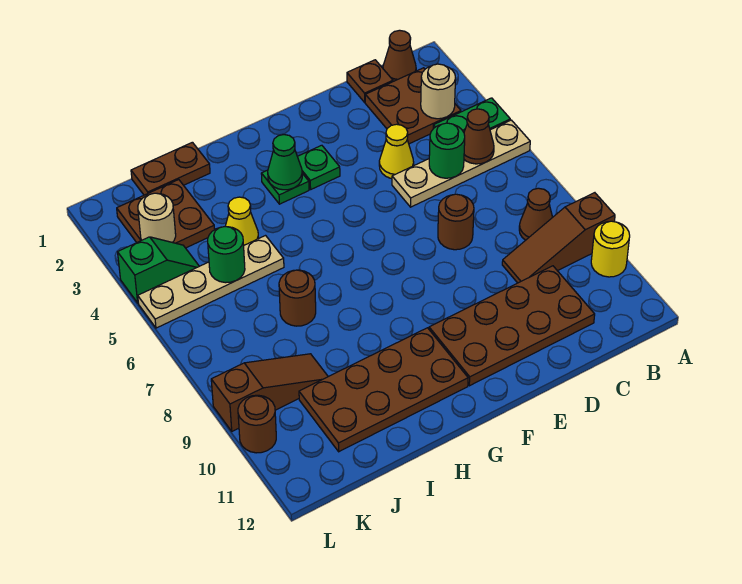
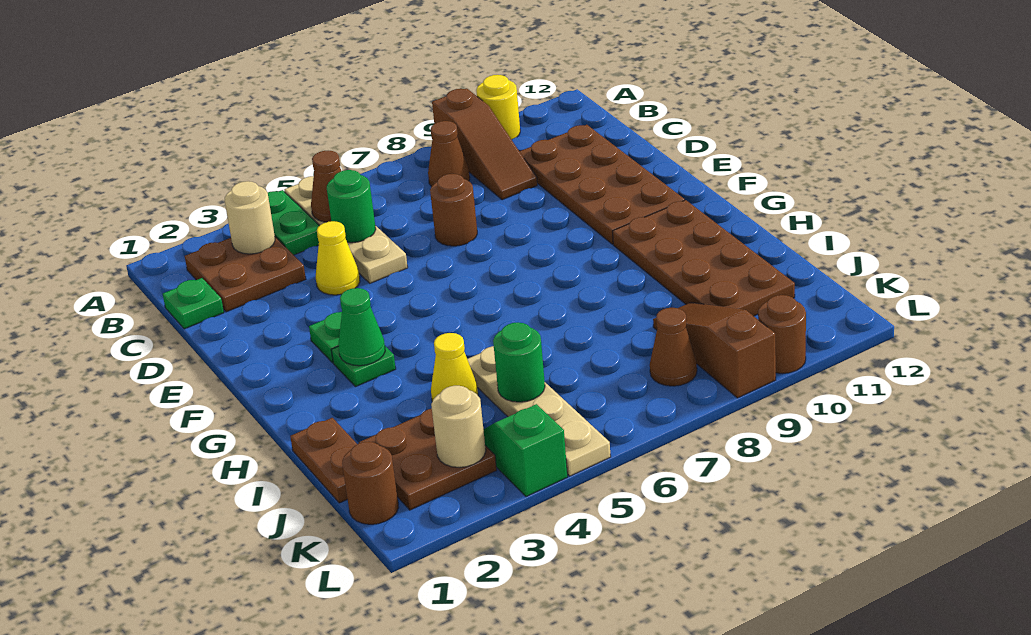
brown cone B1 level 1 -> brown cone K8 level 1
brown plate C1 level 1 -> green plate C1 level 1
brown round brick I7 level 1 -> brown round brick K1 level 1

